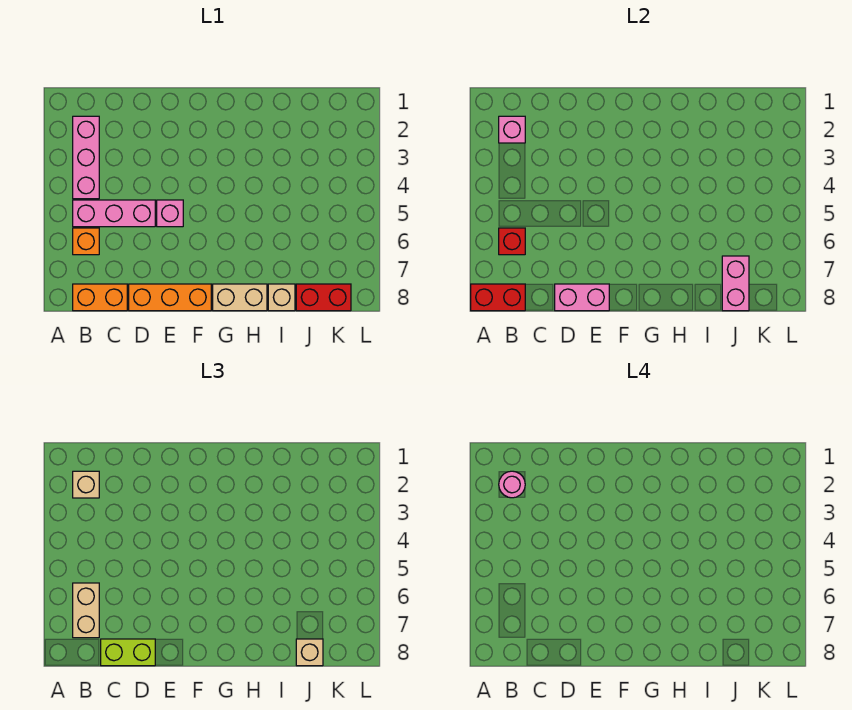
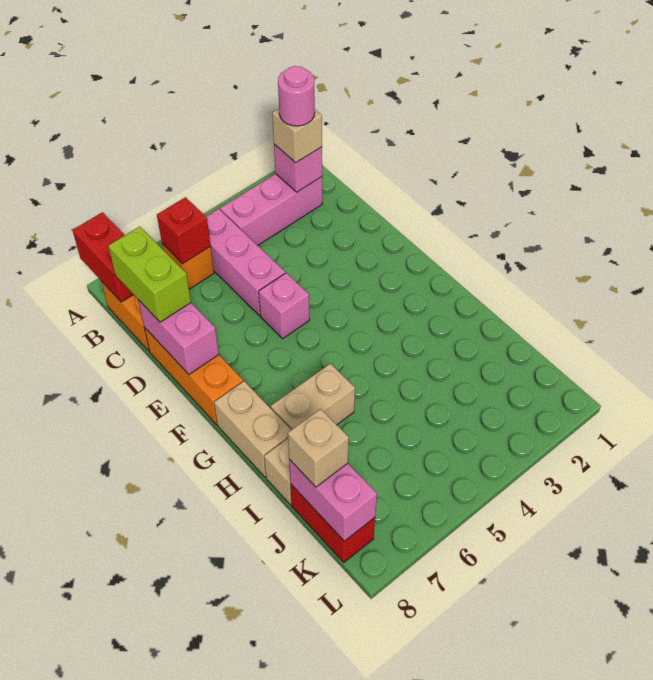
tan brick B6:B7 level 3 -> tan brick H6:H7 level 1
pink brick J7:J8 level 2 -> pink brick J8:K8 level 2

